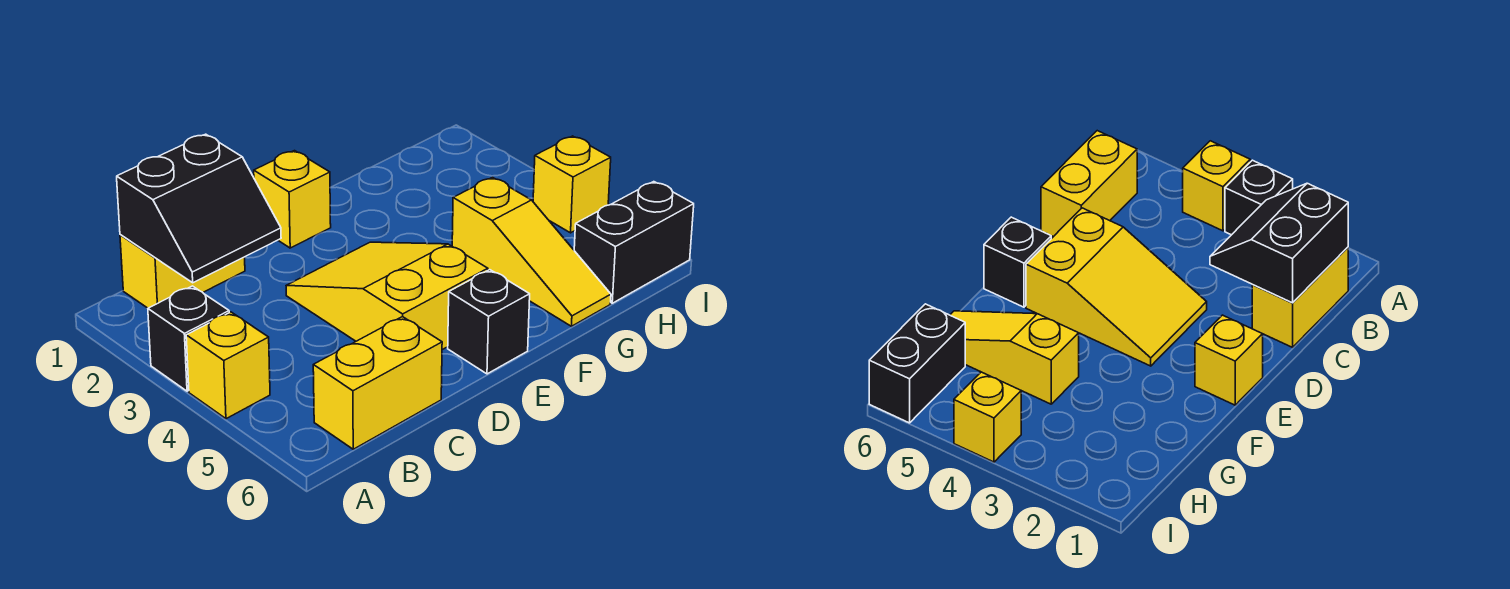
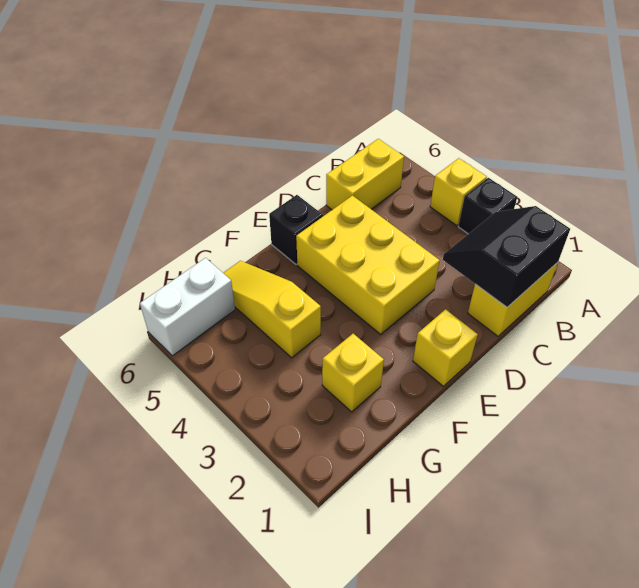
yellow slope D3:E5 level 1 top 5 -> yellow brick D3:E5 level 1
black brick H6:I6 level 1 -> white brick H6:I6 level 1
yellow brick I4 level 1 -> yellow brick G2 level 1

